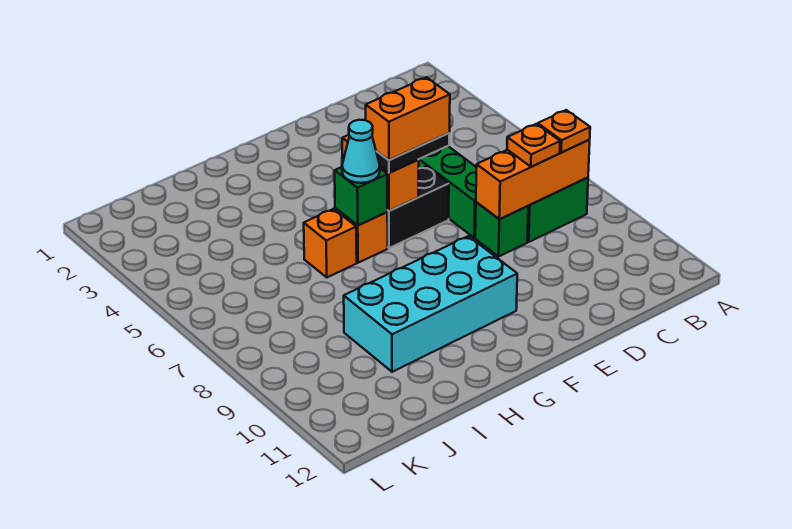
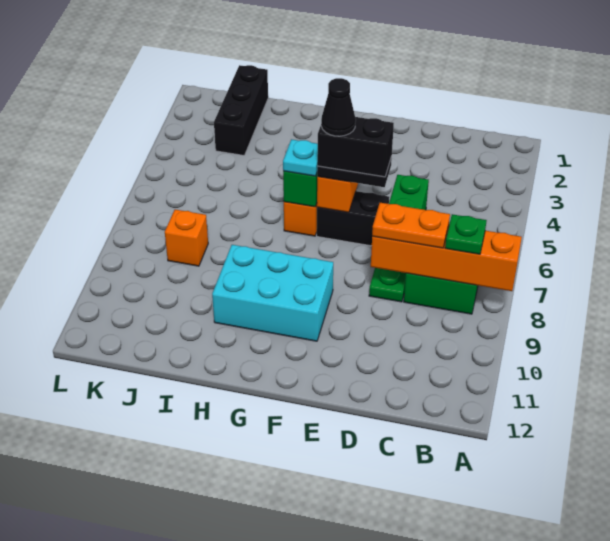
orange brick B8:D8 level 2 -> orange brick A8:D8 level 2
orange plate B8 level 3 -> green plate B8 level 3
orange plate C8 level 3 -> orange plate C8:D8 level 3
green brick D8 level 1 -> green plate D8 level 1
orange brick E6:F6 level 4 -> black brick E6:F6 level 4
none -> black cone F6 level 5
cyan brick F9:I10 level 1 -> cyan brick F9:H10 level 1
cyan cone G6 level 3 -> cyan plate G6 level 3
orange brick H6 level 1 -> orange brick J8 level 1
none -> black brick J1:J3 level 1

